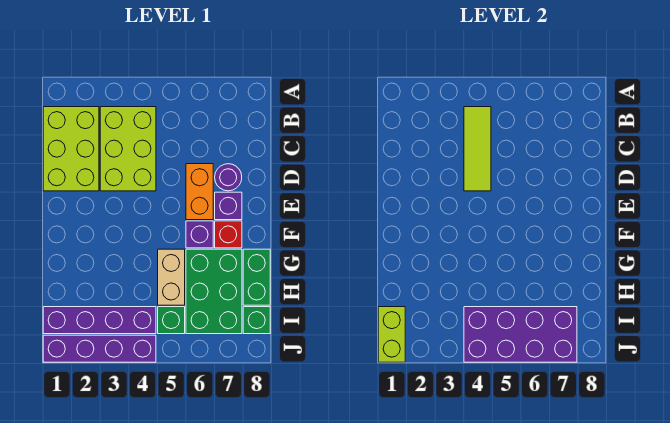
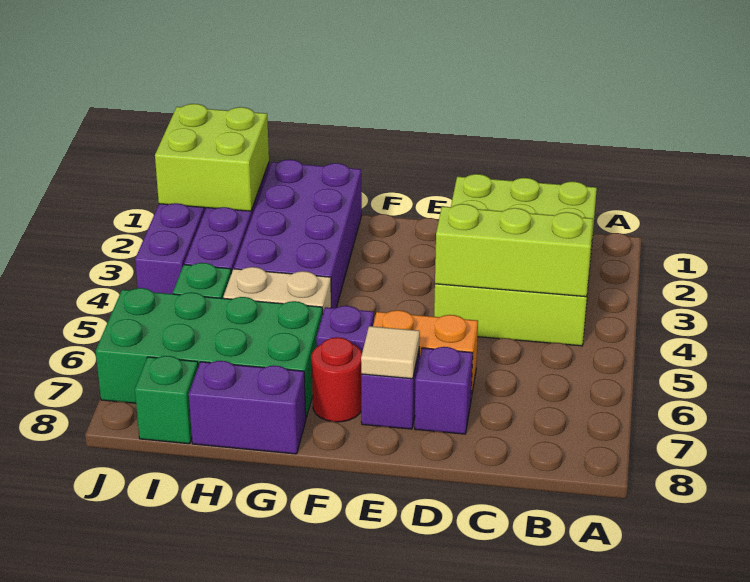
lime tile B4:D4 level 2 -> lime brick B4:D4 level 2
purple round brick D7 level 1 -> purple brick D7 level 1
none -> tan tile E7 level 2
red brick F7 level 1 -> red round brick F7 level 1
green brick G6:I7 level 1 -> green brick G6:J7 level 1
green brick G8:H8 level 1 -> purple brick G8:H8 level 1
lime brick I1:J1 level 2 -> lime brick I1:J2 level 2
purple brick I4:J7 level 2 -> purple brick G1:H4 level 1

